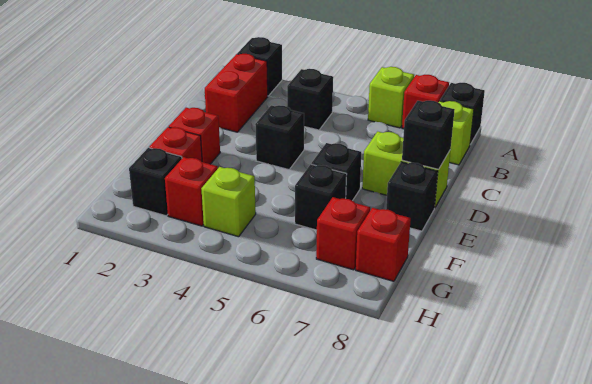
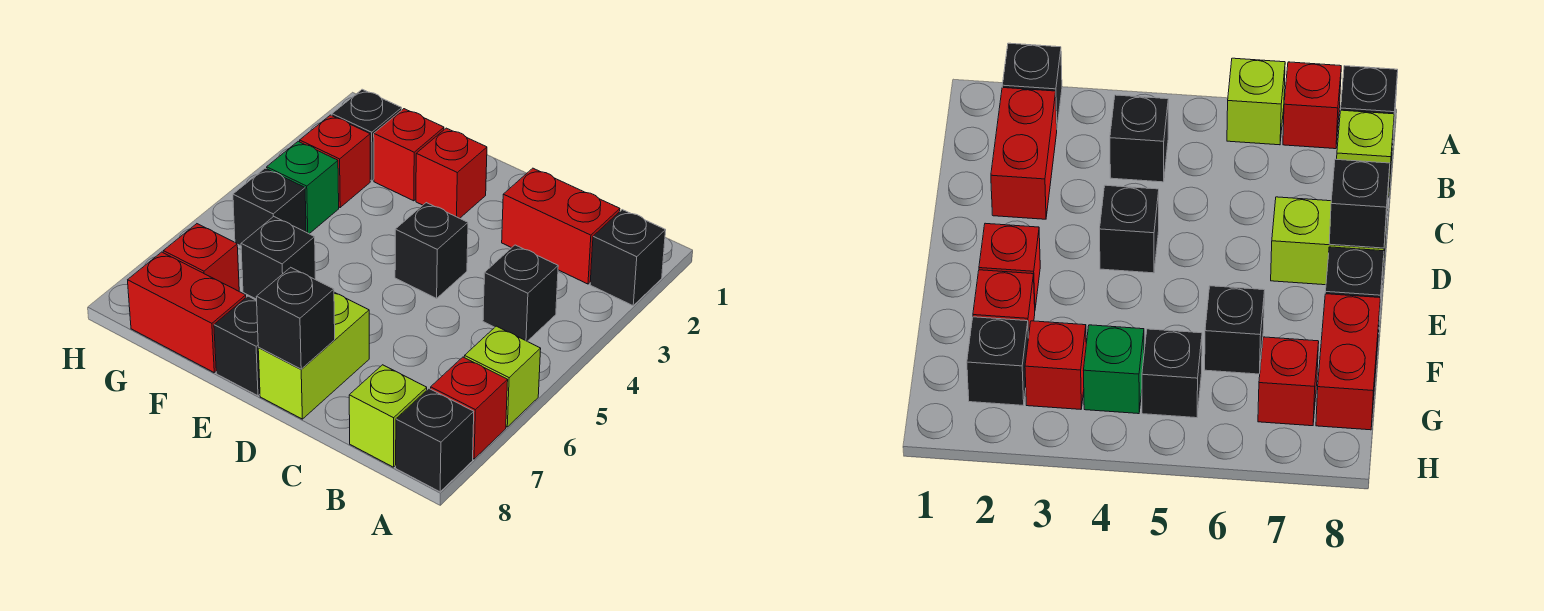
black brick E6 level 1 -> black brick G5 level 1
lime brick G4 level 1 -> green brick G4 level 1
red brick G8 level 1 -> red brick F8:G8 level 1

